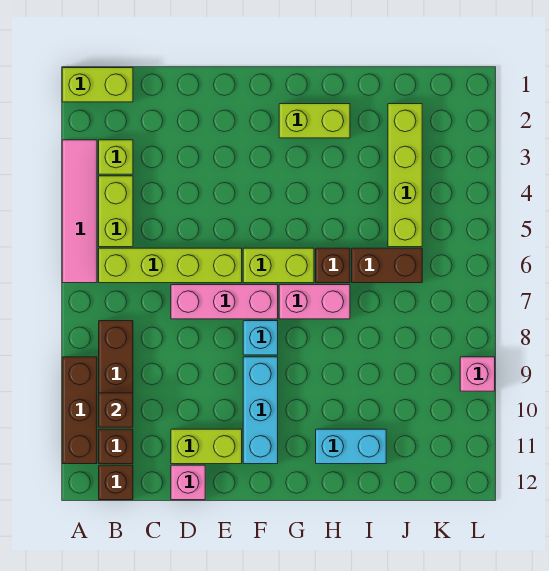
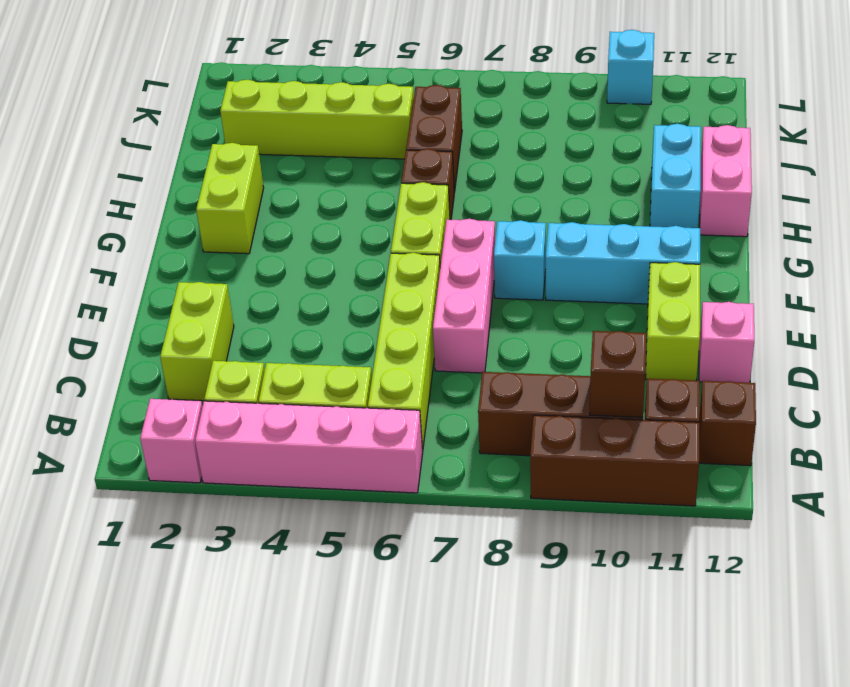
lime brick A1:B1 level 1 -> lime brick C2:D2 level 1
pink tile A3:A6 level 1 -> pink brick A3:A6 level 1
pink brick G7:H7 level 1 -> pink brick H12:I12 level 1
pink brick L9 level 1 -> pink brick A2 level 1
none -> cyan brick L10 level 1

